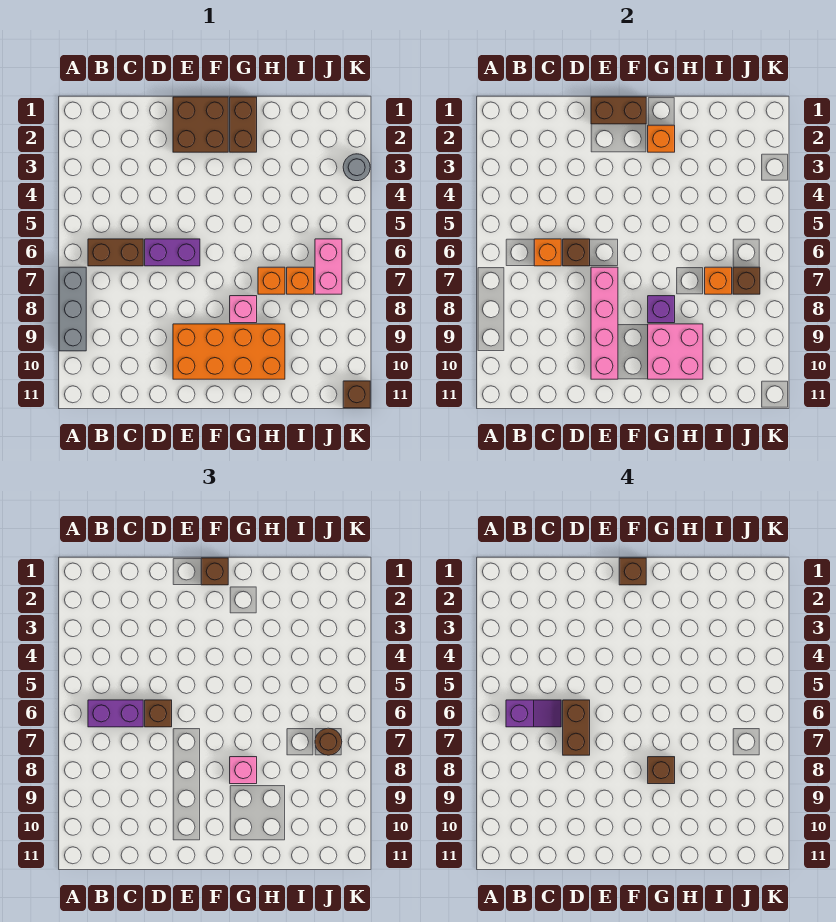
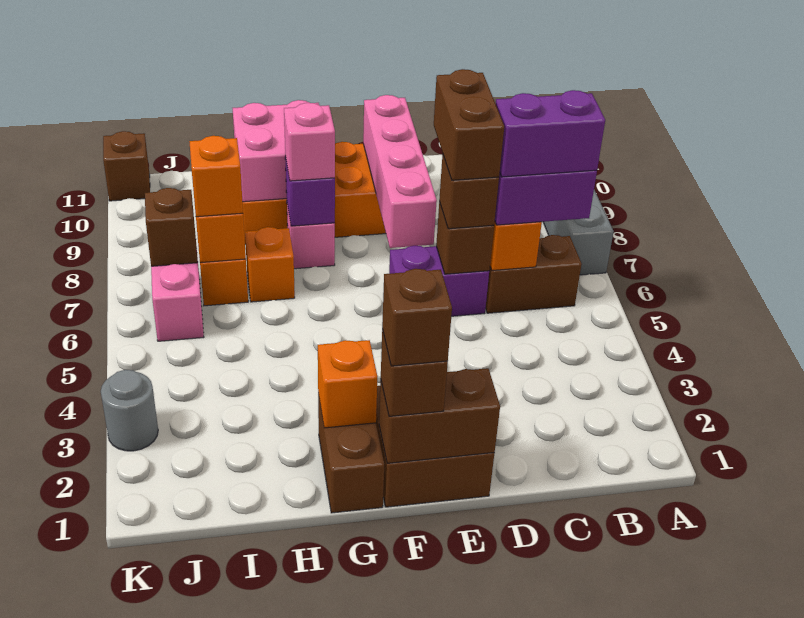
purple slope B6:C6 level 4 top B -> purple brick B6:C6 level 4
brown brick G8 level 4 -> none
none -> orange brick I7 level 3
brown round brick J7 level 3 -> none

